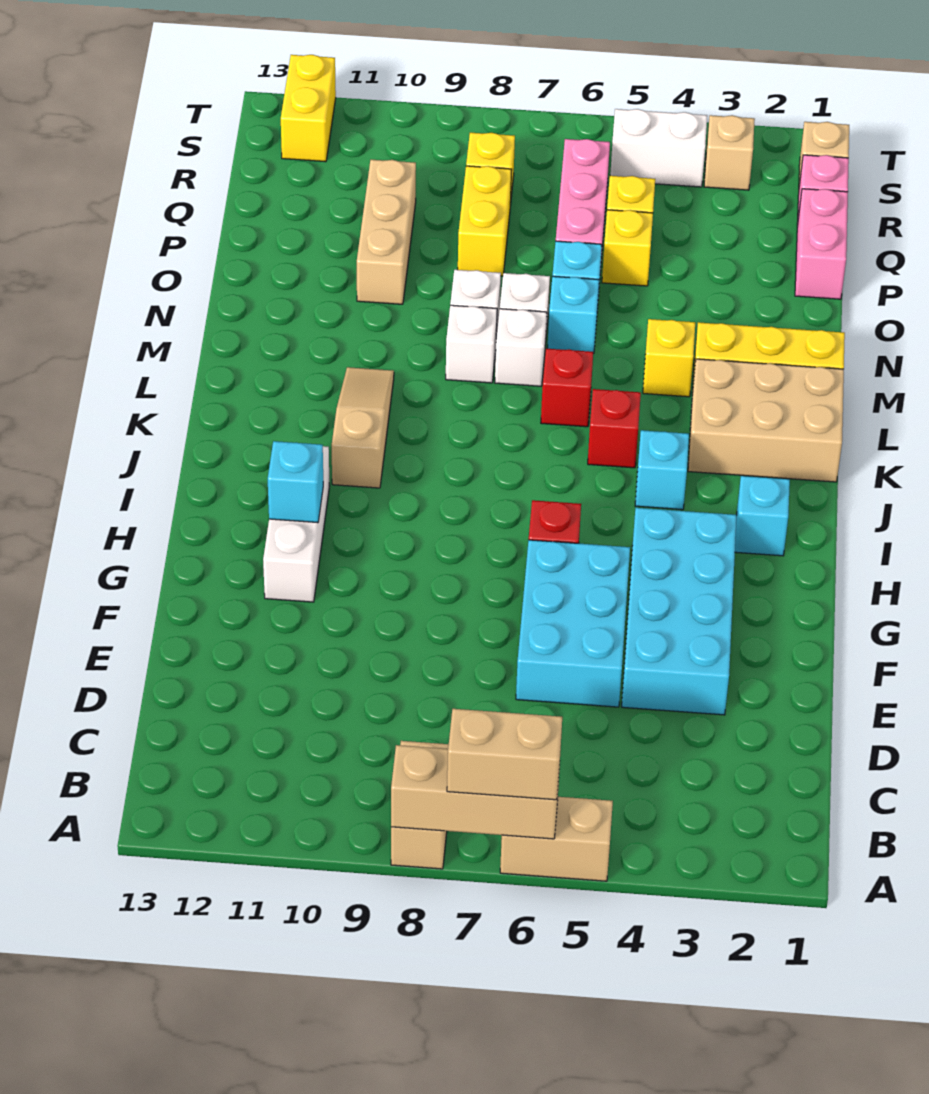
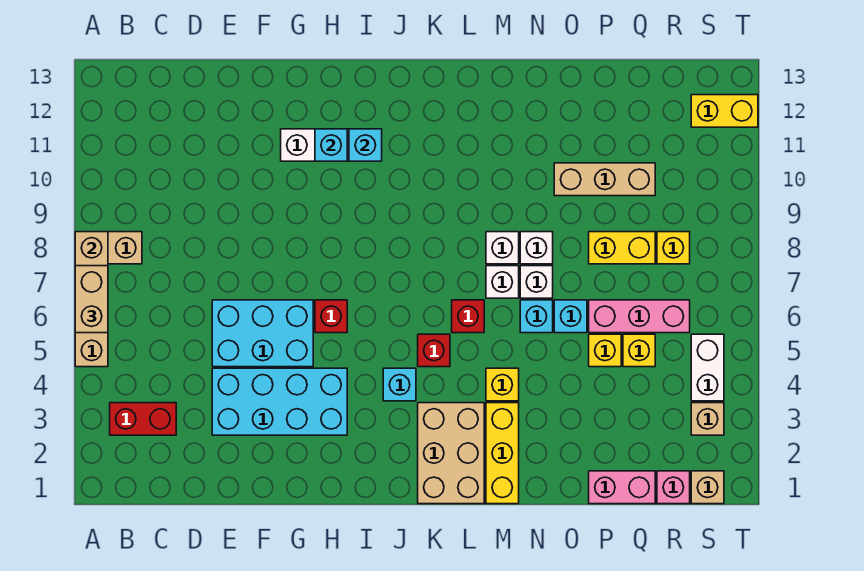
none -> red brick B3:C3 level 1
cyan brick I2 level 1 -> cyan brick I11 level 2
tan slope J10:L10 level 1 top J -> none

